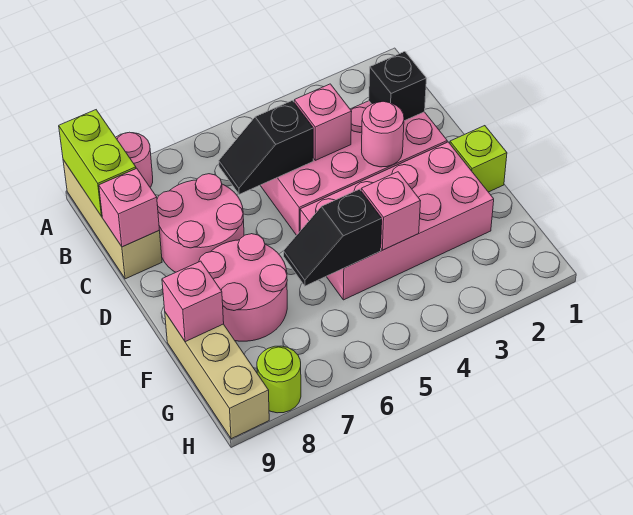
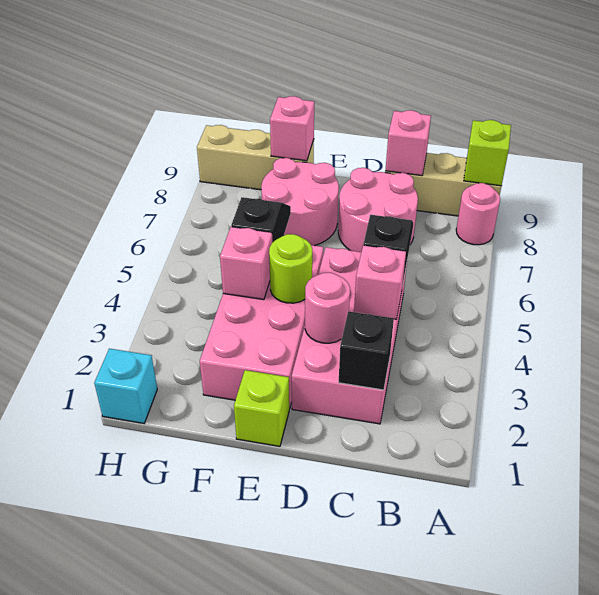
lime brick A9:B9 level 2 -> lime brick A9 level 2
none -> cyan brick H1 level 1
lime round brick H8 level 1 -> lime round brick E4 level 2

